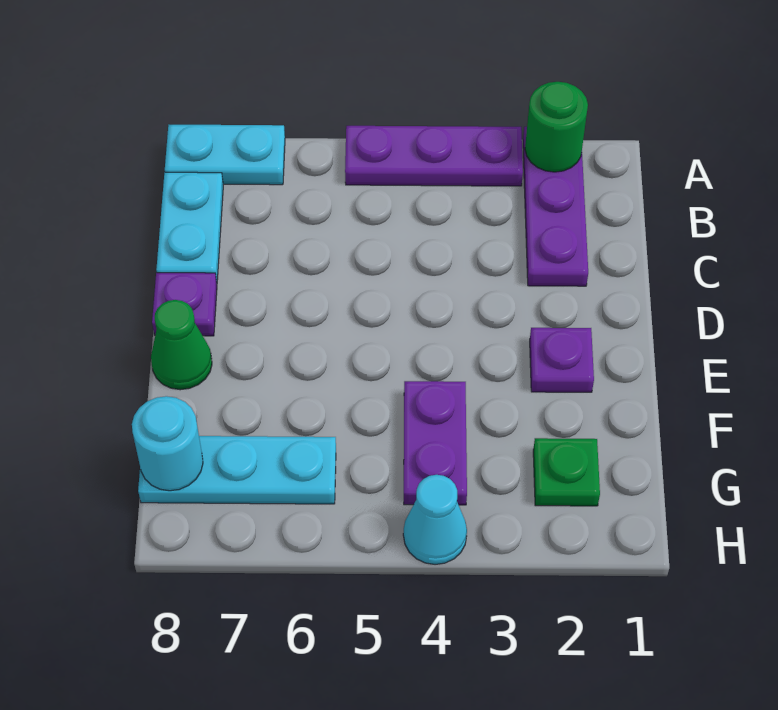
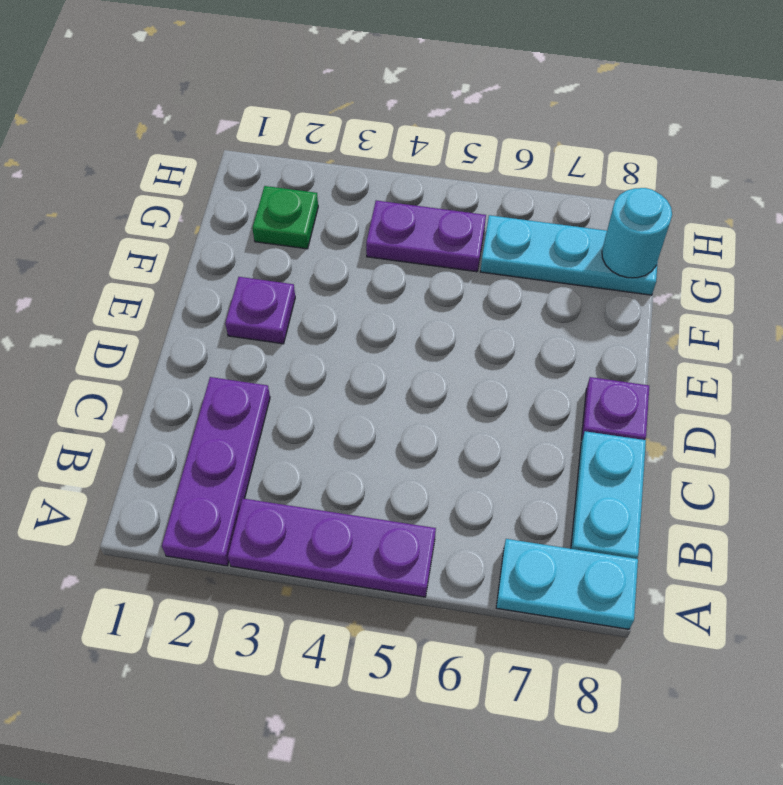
green round brick A2 level 2 -> none
green cone E8 level 1 -> none
purple plate F4:G4 level 1 -> purple plate G4:G5 level 1
cyan cone H4 level 1 -> none

